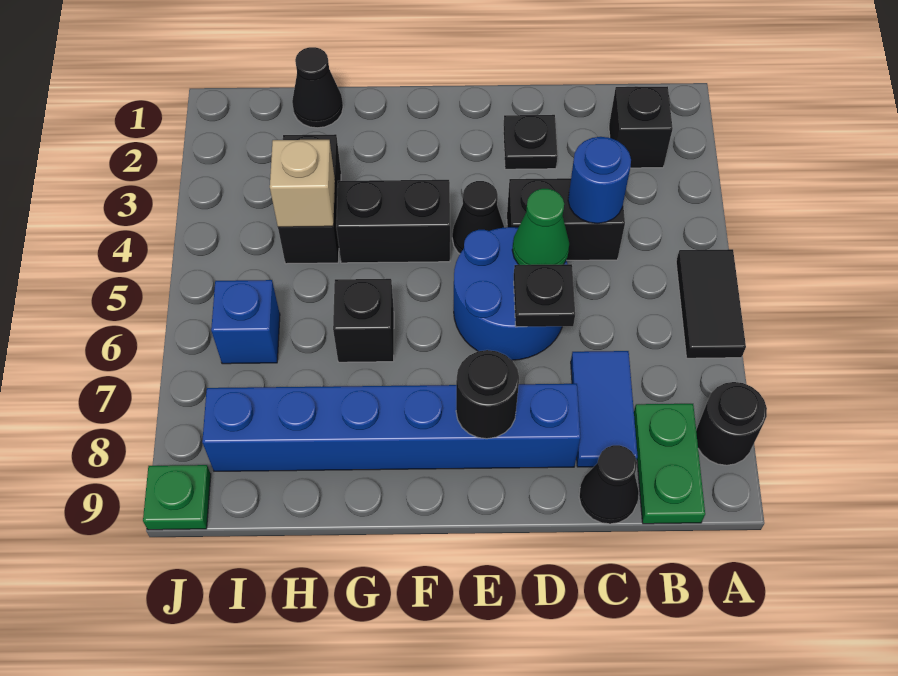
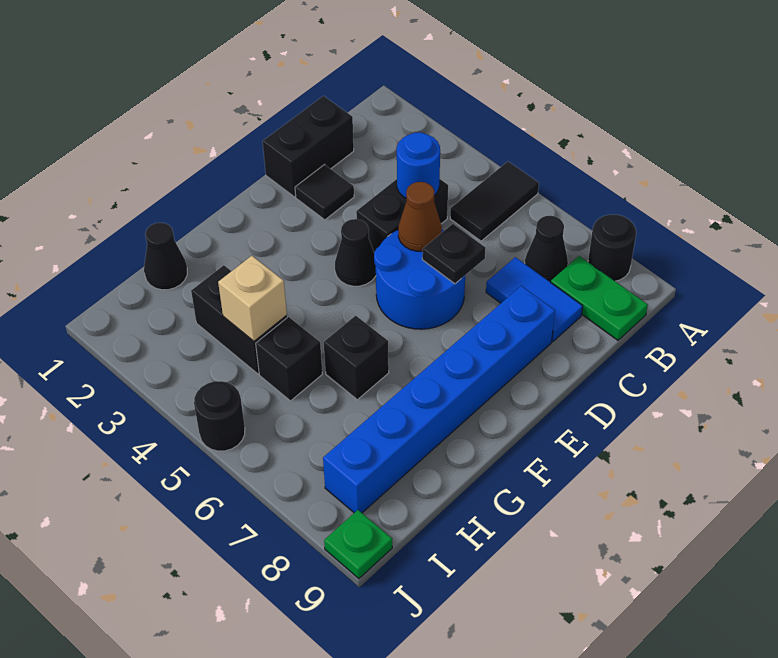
black tile A5:A6 level 1 -> black tile A5:B5 level 1
black brick B2 level 1 -> black brick H5 level 1
black cone C9 level 1 -> black cone B7 level 1
black plate D2 level 1 -> black tile D2 level 1
green cone D5 level 2 -> brown cone D5 level 2
black round brick E8 level 2 -> black round brick J5 level 1
black brick F4:G4 level 1 -> black brick C1:D1 level 1
blue brick I6 level 1 -> none

